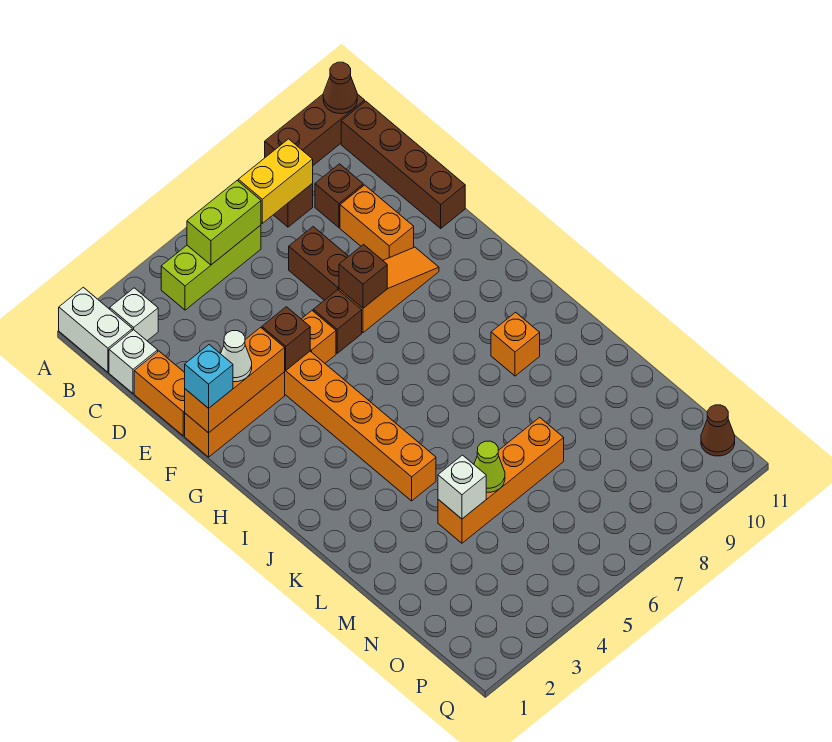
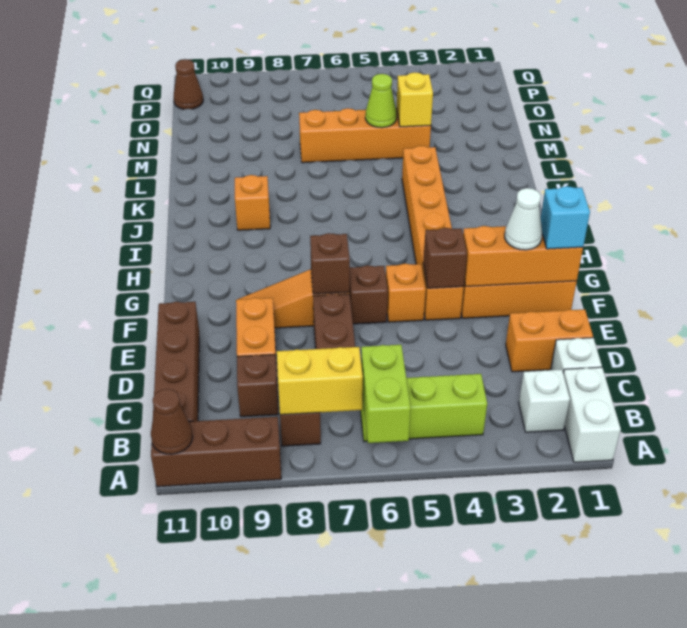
lime brick B5:B6 level 2 -> lime brick A6:B6 level 2
orange brick D1:E1 level 1 -> orange brick D1:D2 level 1
white brick M4 level 2 -> yellow brick M4 level 2

